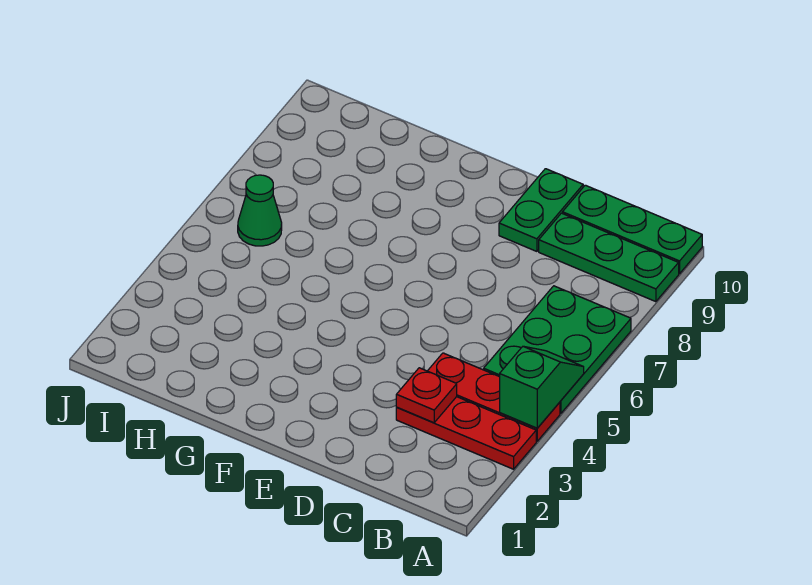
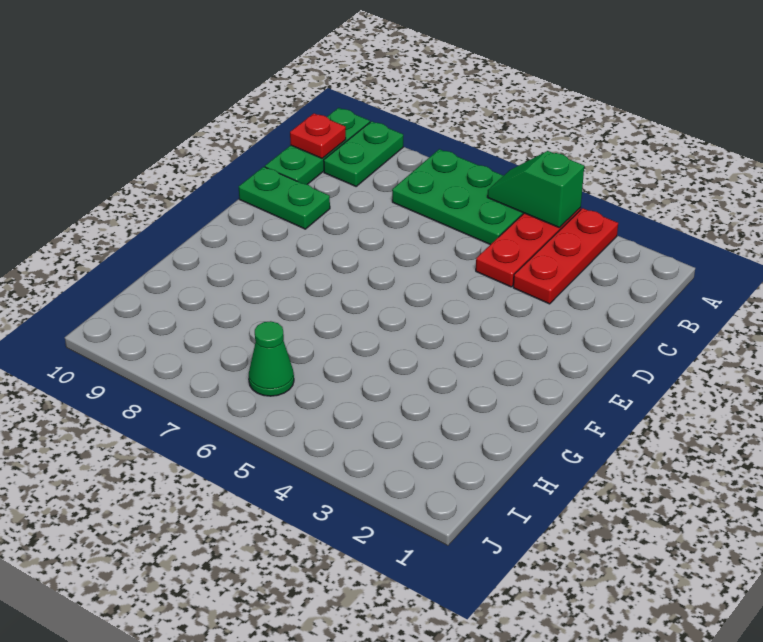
green plate A9:C9 level 1 -> green plate A9:B9 level 1
red plate C3 level 2 -> red plate B10 level 2

